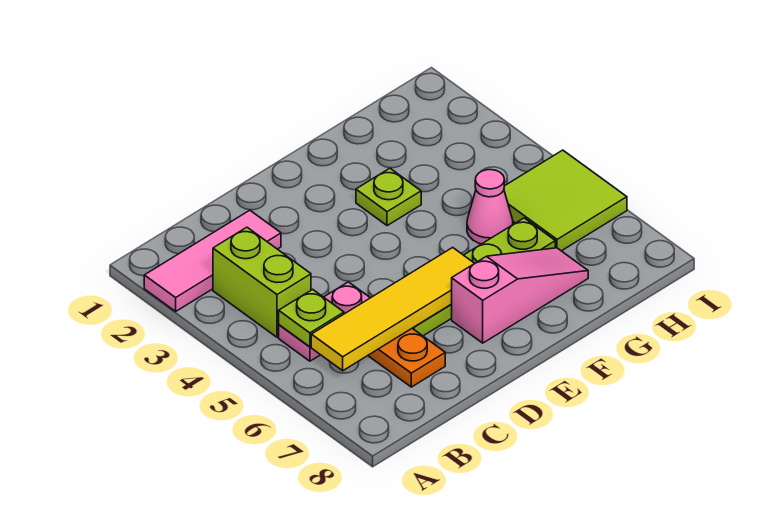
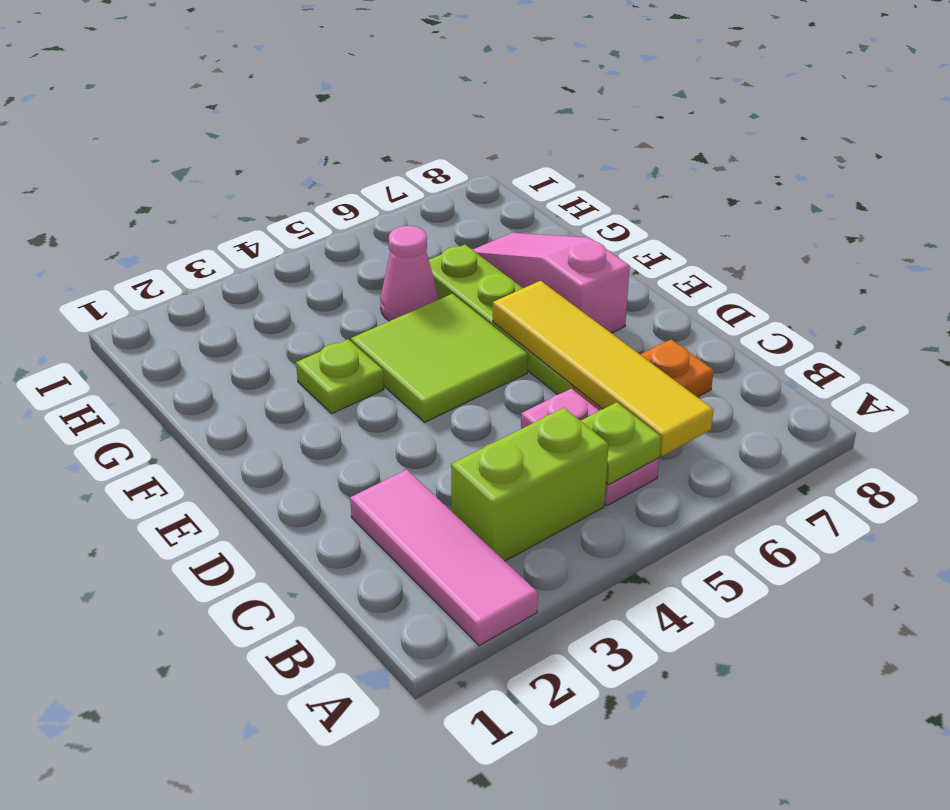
lime tile H5:I6 level 1 -> lime tile E4:F5 level 1

